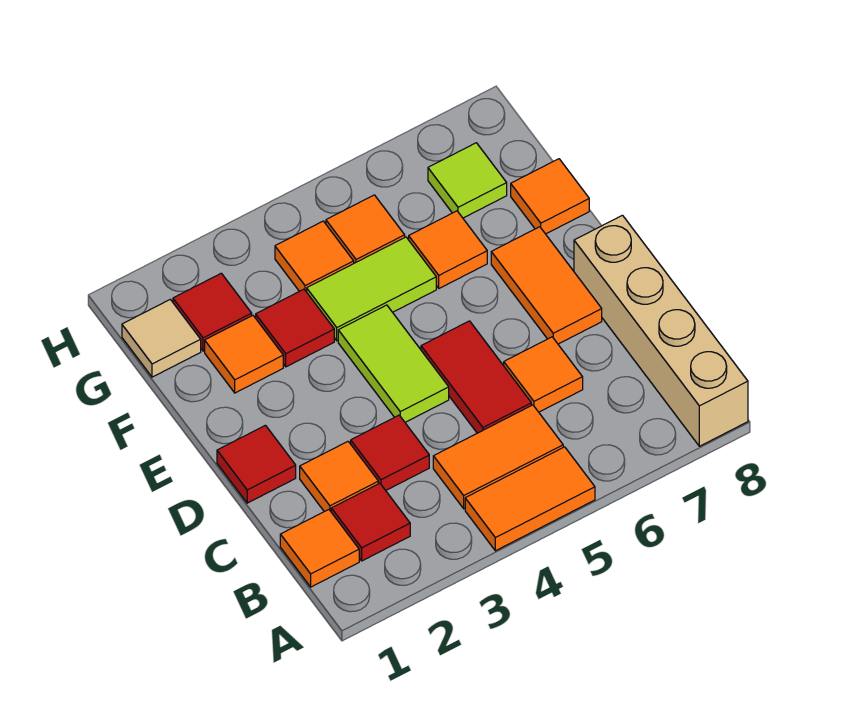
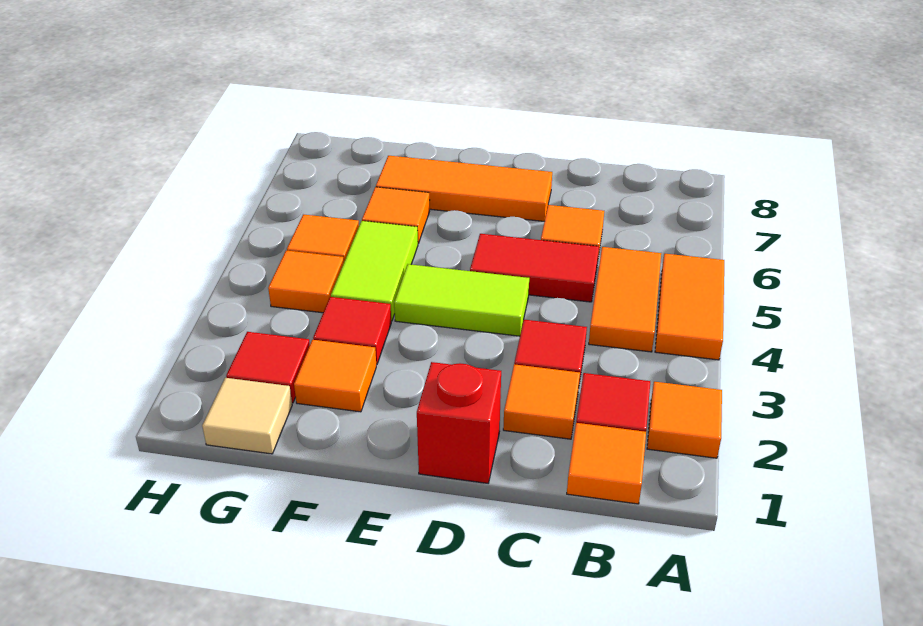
tan brick A8:D8 level 1 -> none
red tile D1 level 1 -> red brick D1 level 1
orange tile D7:E7 level 1 -> orange tile D7:F7 level 1
orange tile F8 level 1 -> orange tile A2 level 1
lime tile G7 level 1 -> none

